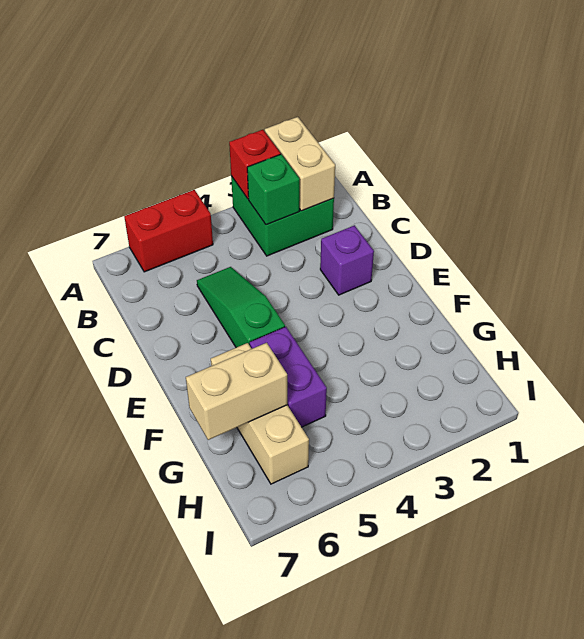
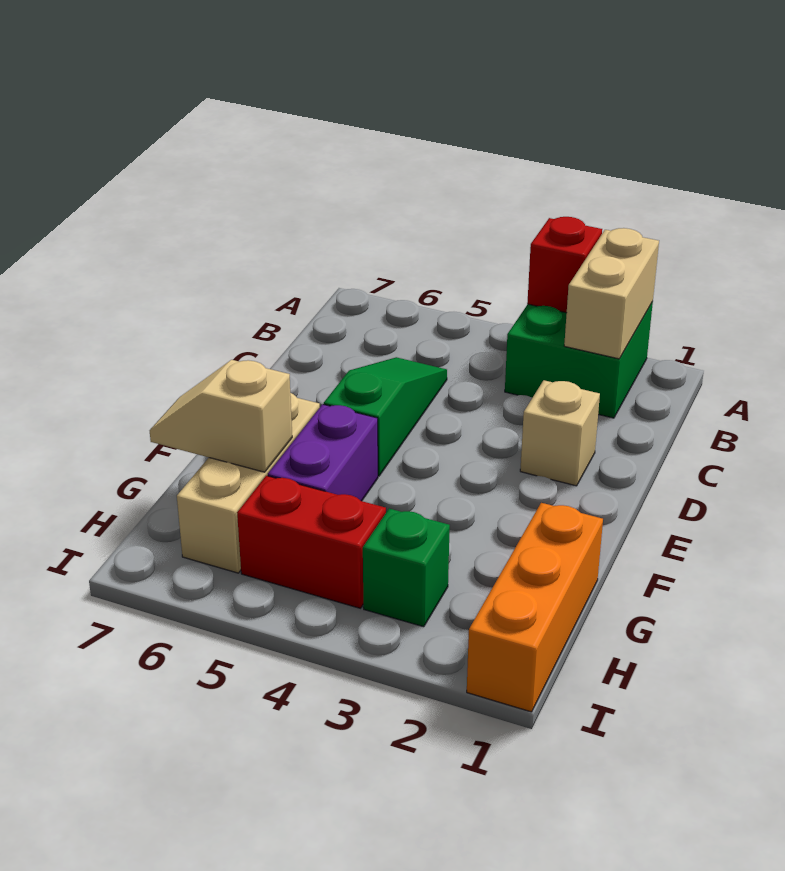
red brick A5:A6 level 1 -> red brick H4:H5 level 1
green brick B3 level 2 -> green brick H3 level 1
purple brick D2 level 1 -> tan brick D2 level 1
none -> orange brick G1:I1 level 1
tan brick G6:G7 level 2 -> tan slope G6:G7 level 2 top 6

